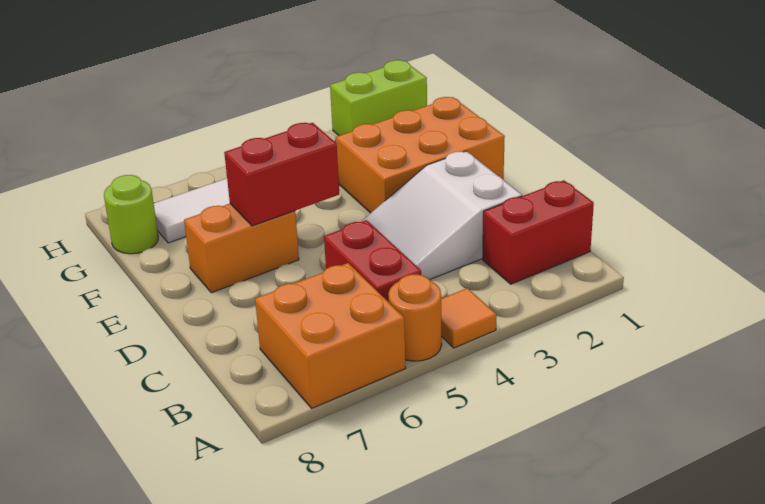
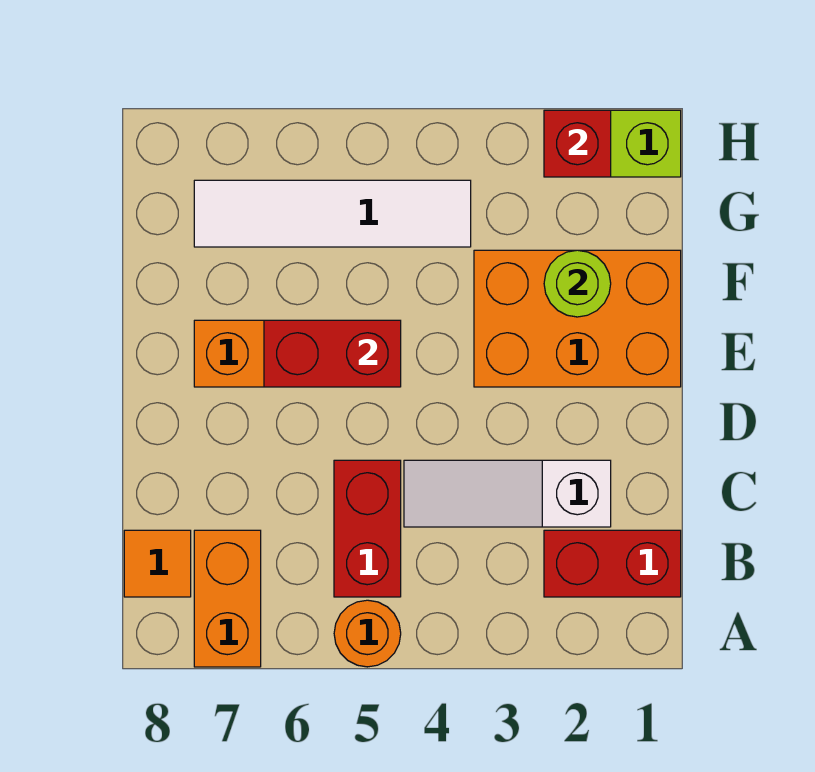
orange tile A4 level 1 -> orange tile B8 level 1
orange brick A6:B7 level 1 -> orange brick A7:B7 level 1
white slope C2:D4 level 1 top 2 -> white slope C2:C4 level 1 top 2
lime round brick G8 level 1 -> lime round brick F2 level 2
none -> red brick H2 level 2

